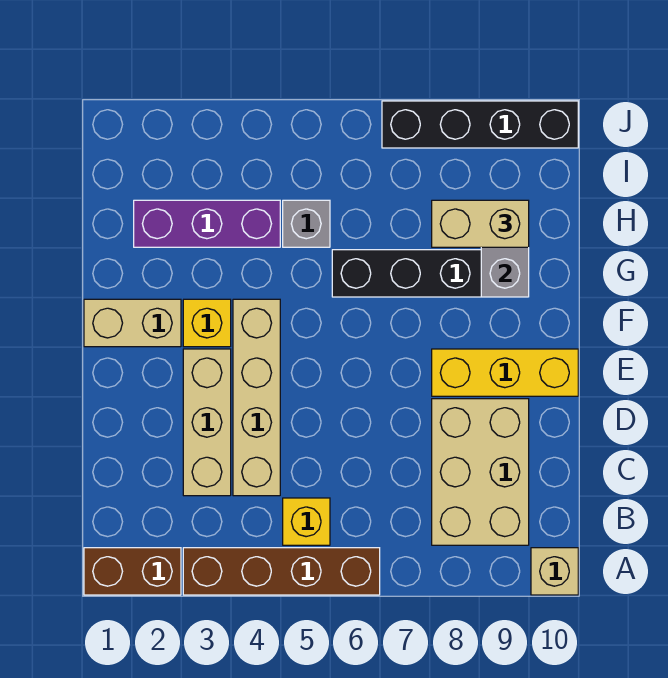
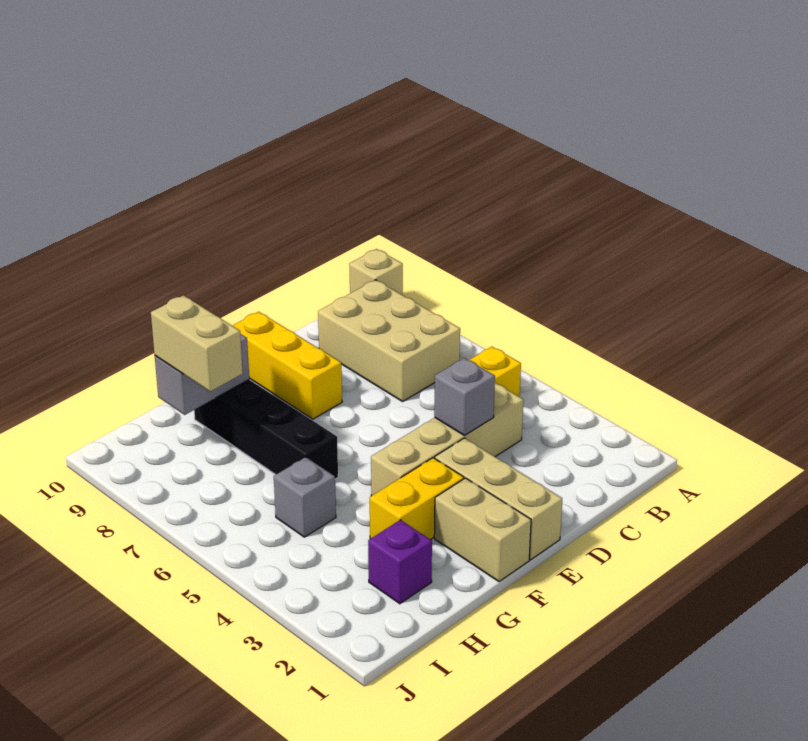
brown brick A1:A2 level 1 -> none
brown brick A3:A6 level 1 -> none
tan brick B8:D9 level 1 -> tan brick B7:C9 level 1
tan brick C3:E3 level 1 -> tan brick E1:E3 level 1
none -> grey brick D4 level 2
yellow brick F3 level 1 -> yellow brick F3:G3 level 1
purple brick H2:H4 level 1 -> purple brick H2 level 1
black brick J7:J10 level 1 -> none

